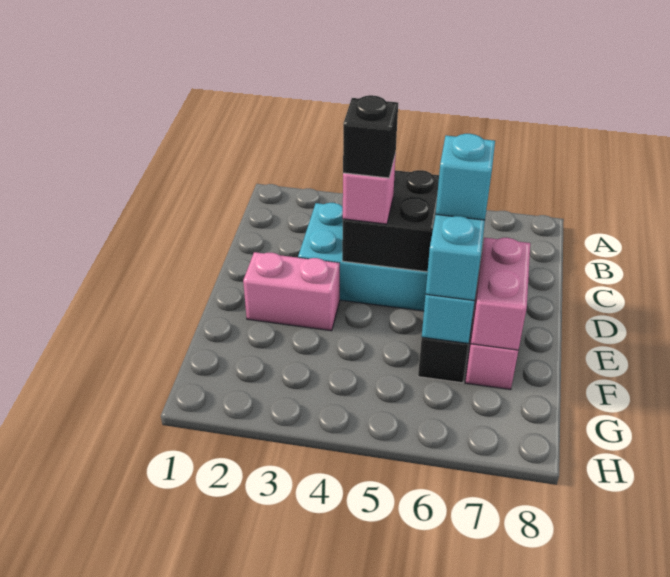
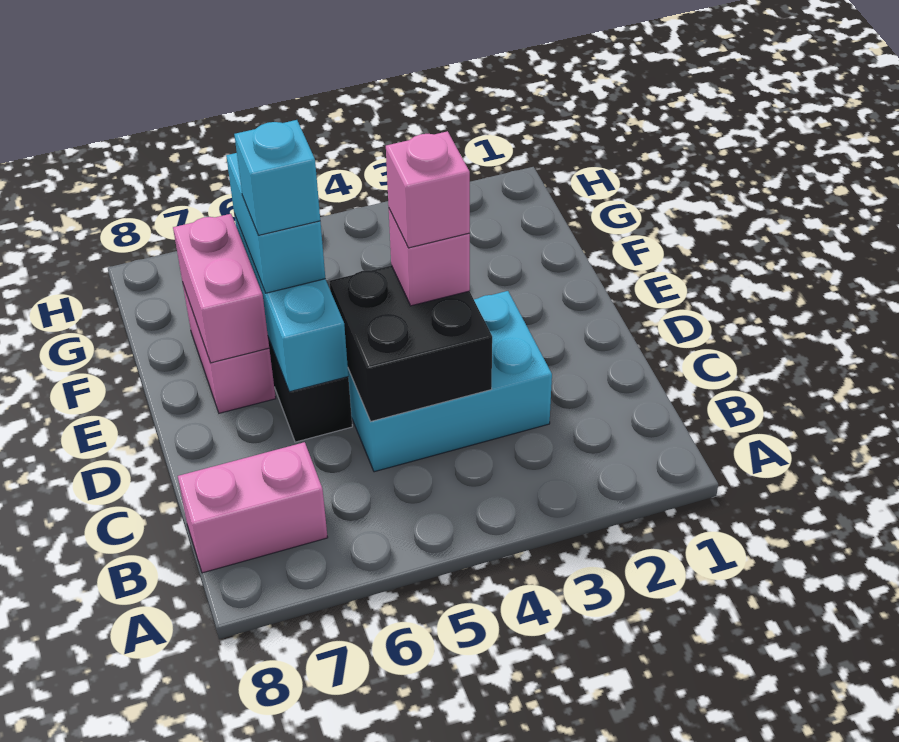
black brick D4 level 4 -> pink brick D4 level 4
pink brick E2:E3 level 1 -> pink brick B7:B8 level 1

